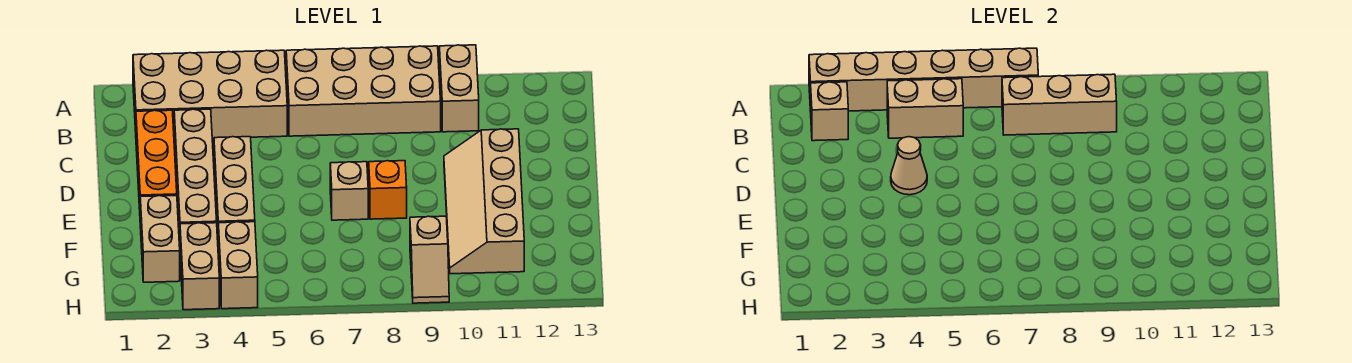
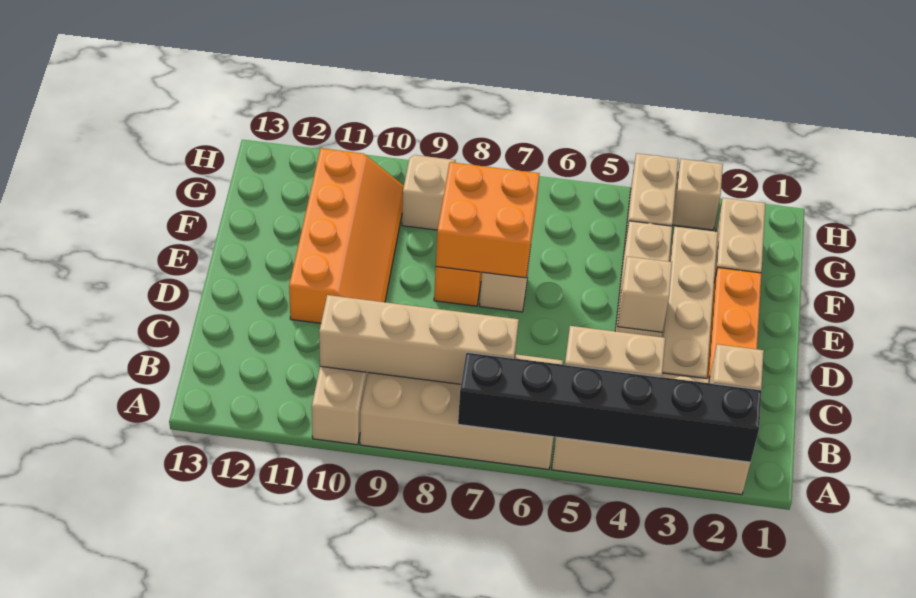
tan brick A2:A7 level 2 -> black brick A2:A7 level 2
tan brick B7:B9 level 2 -> tan brick B7:B10 level 2
tan cone D4 level 2 -> tan brick D4 level 2
tan slope D10:G11 level 1 top 11 -> orange slope D10:G11 level 1 top 11
none -> orange brick E7:F8 level 2
tan brick G3:H3 level 1 -> tan brick H3 level 1

